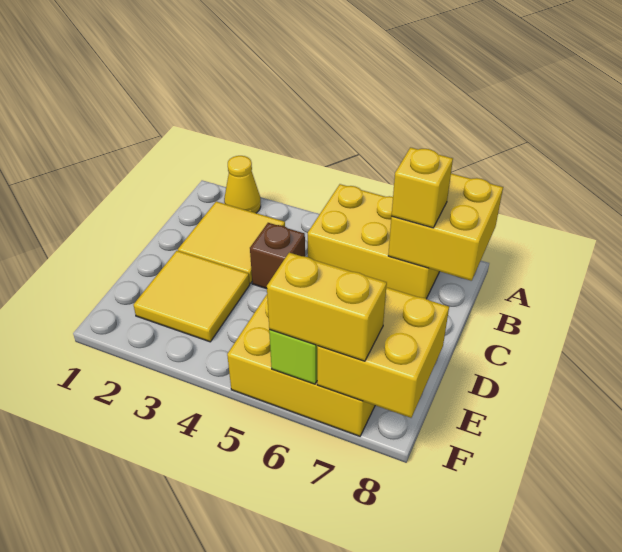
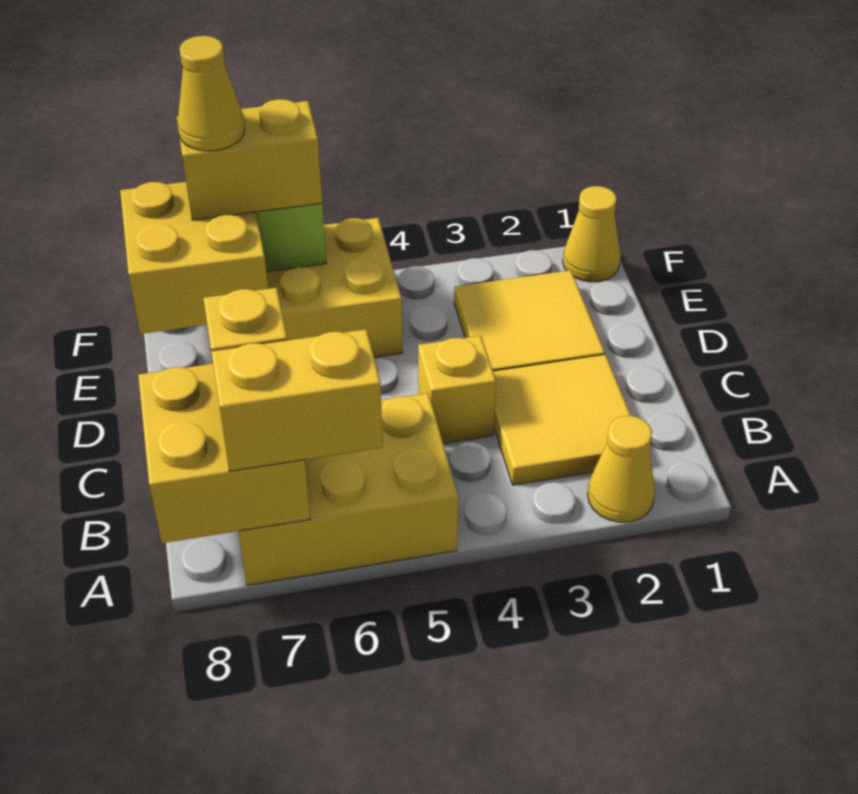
none -> yellow brick A6:A7 level 3
brown brick C4 level 1 -> yellow brick C4 level 1
none -> yellow cone F1 level 1
none -> yellow cone F7 level 4

